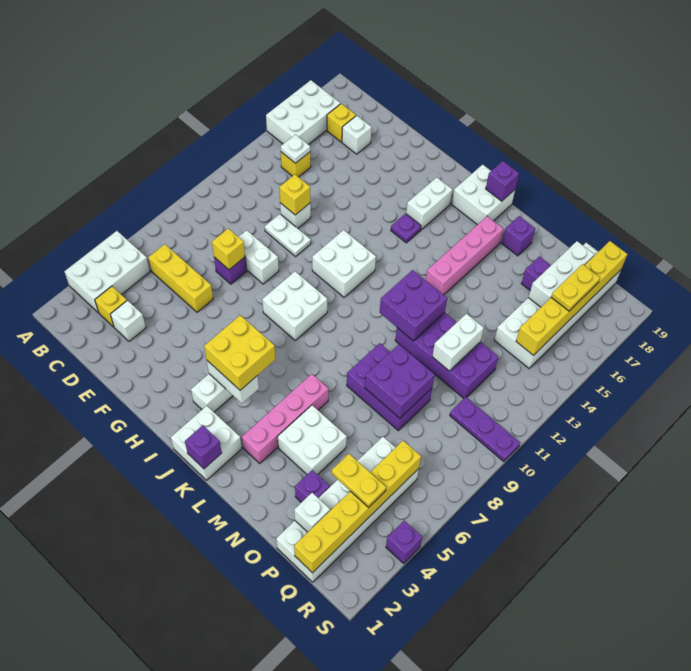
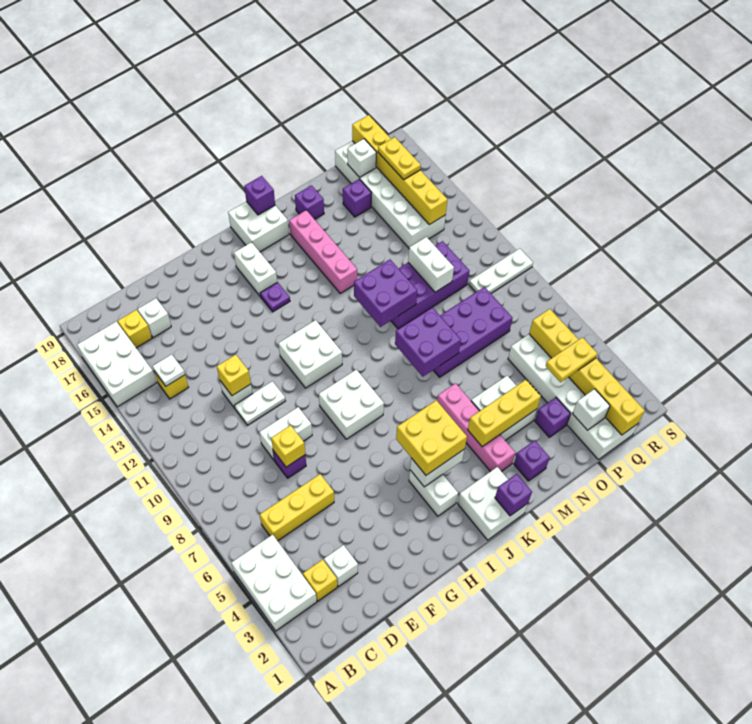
none -> yellow brick L4:N4 level 2
purple brick M8:O9 level 1 -> purple brick M8:P9 level 1
purple brick N8:O9 level 2 -> purple brick L8:M9 level 2
white brick P16:P18 level 2 -> white brick P18 level 2
purple plate Q10:S10 level 1 -> white plate Q10:S10 level 1
purple brick S4 level 1 -> purple brick M2 level 1

